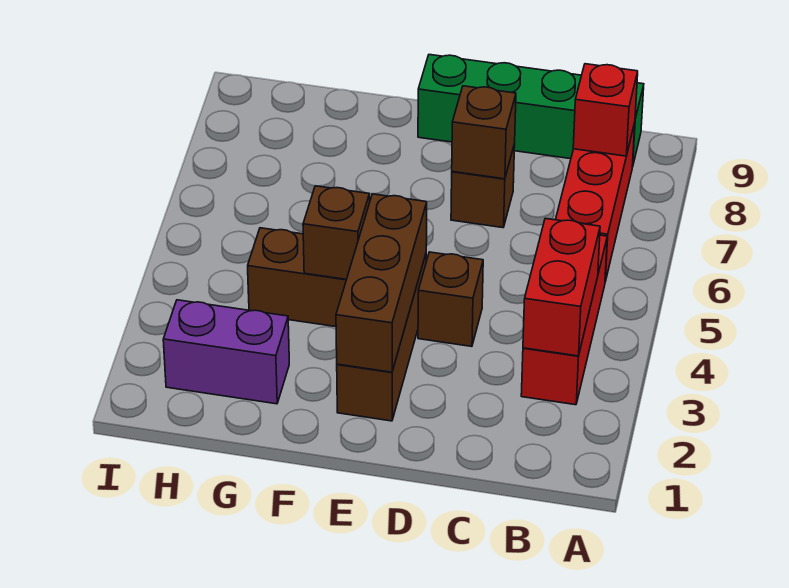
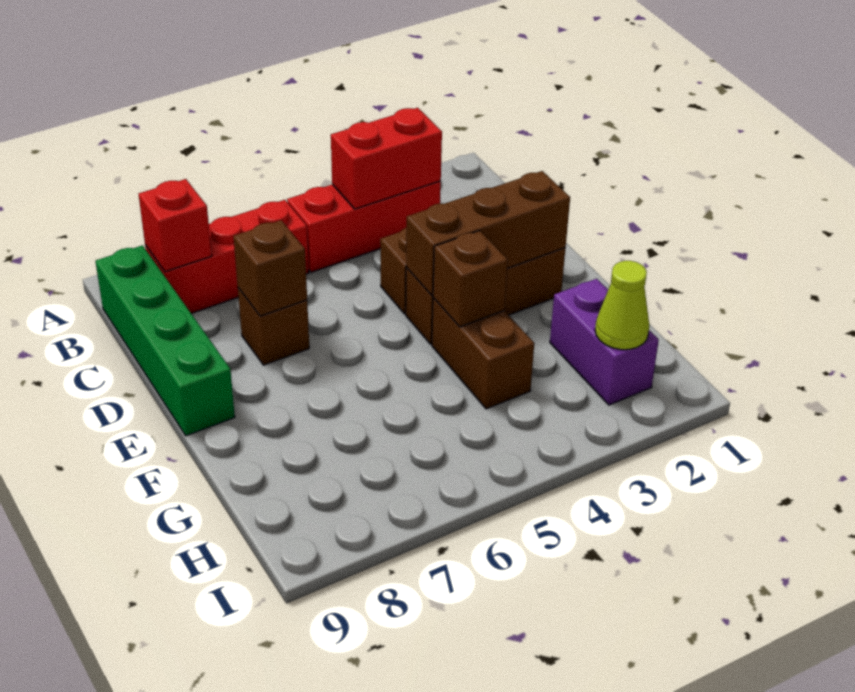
none -> lime cone H2 level 2

